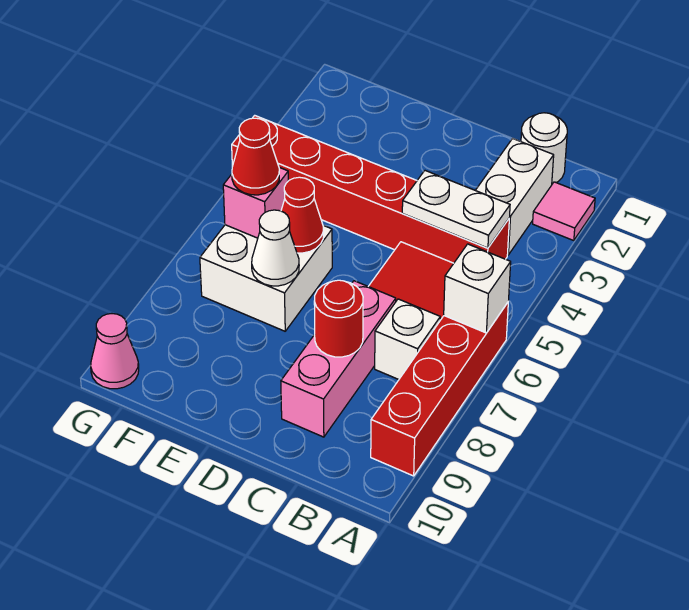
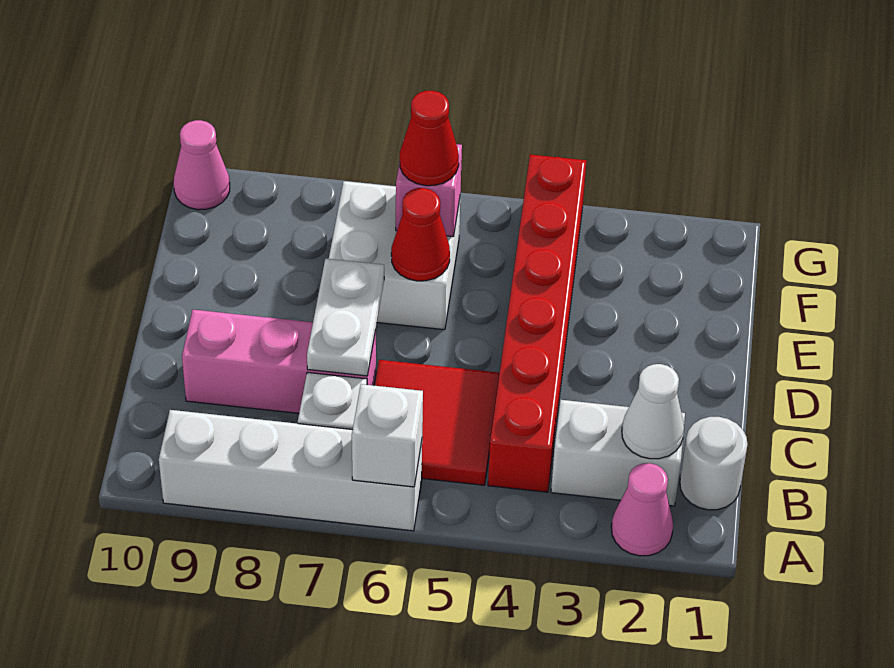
pink tile A2 level 1 -> pink cone A2 level 1
red brick A6:A9 level 1 -> white brick A6:A9 level 1
white plate B4:C4 level 2 -> white plate C7:D7 level 2
red round brick C8 level 2 -> none
white cone E7 level 2 -> white cone B2 level 2

